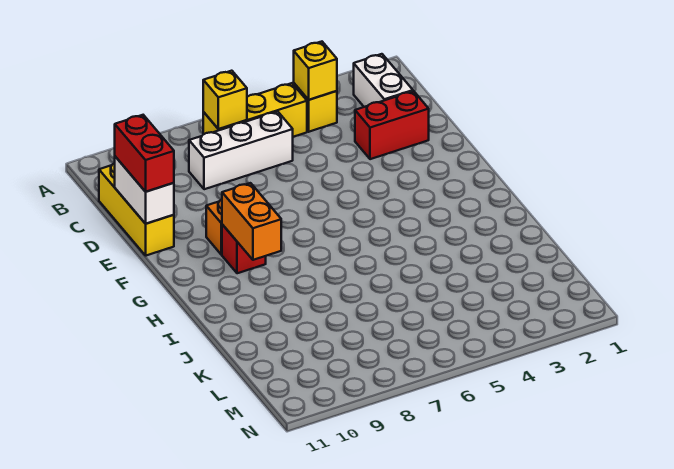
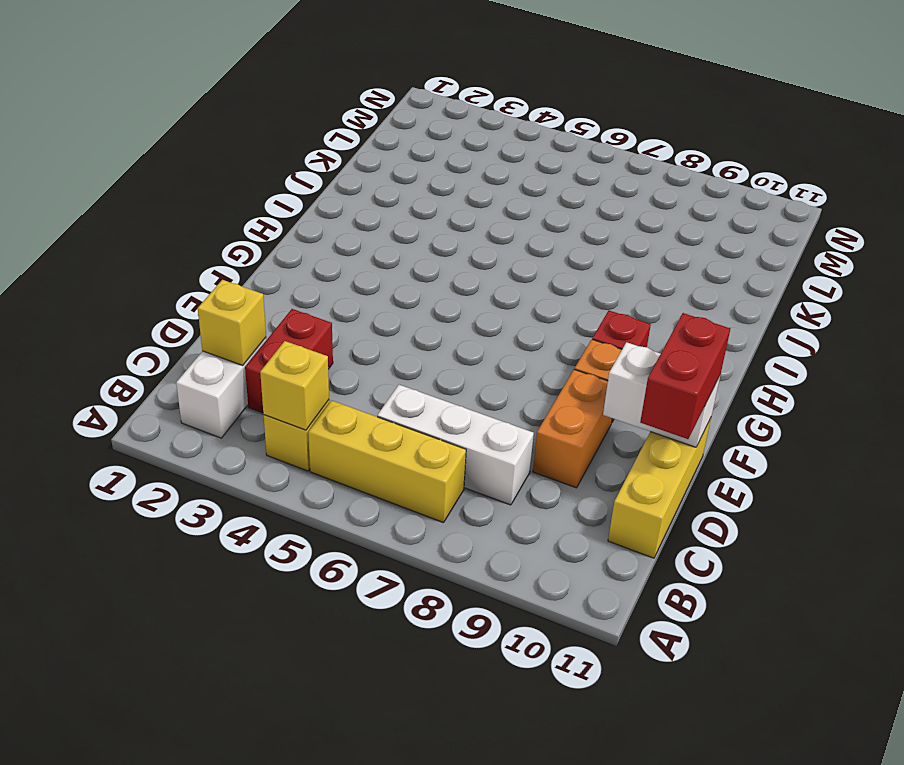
yellow brick B7 level 2 -> yellow brick C2 level 2
red brick D2:D3 level 1 -> red brick C3:D3 level 1
white brick D11:E11 level 2 -> white brick E10:E11 level 2
orange brick G9:H9 level 2 -> orange brick D9:E9 level 1

